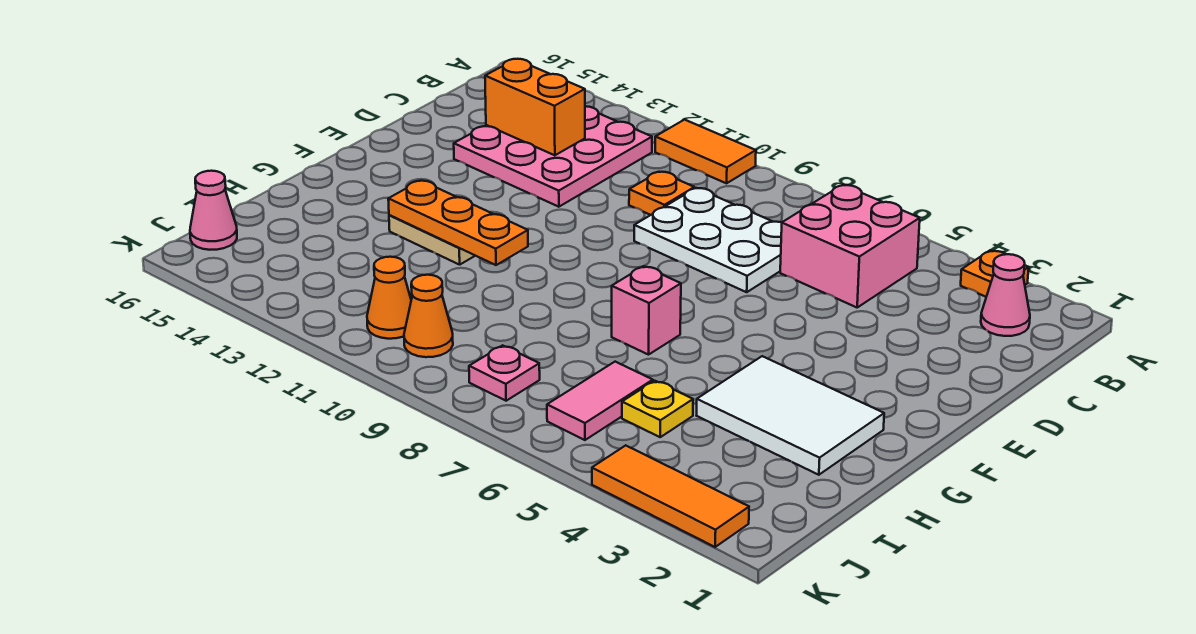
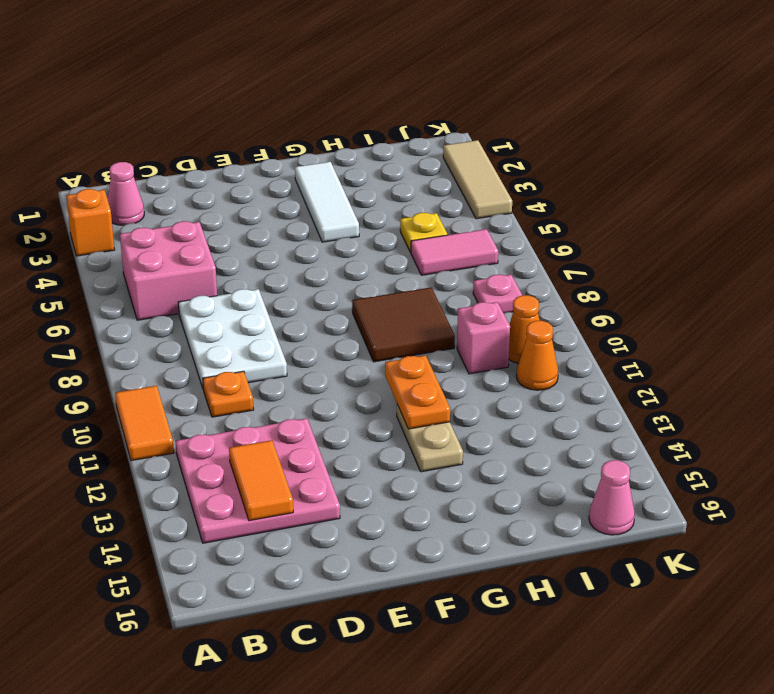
orange plate A3 level 1 -> orange brick A3 level 1
orange brick C13:C14 level 2 -> orange tile C13:C14 level 2
white tile G2:H4 level 1 -> white tile G2:G4 level 1
pink brick G7 level 1 -> pink brick I10 level 1
none -> brown tile G8:H9 level 1
orange plate G11:G13 level 2 -> orange plate G11:G12 level 2
orange tile K2:K4 level 1 -> tan tile K2:K4 level 1

